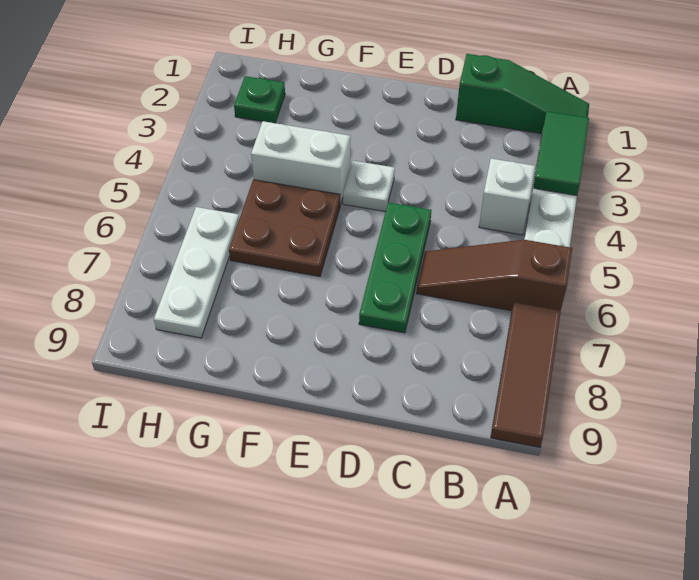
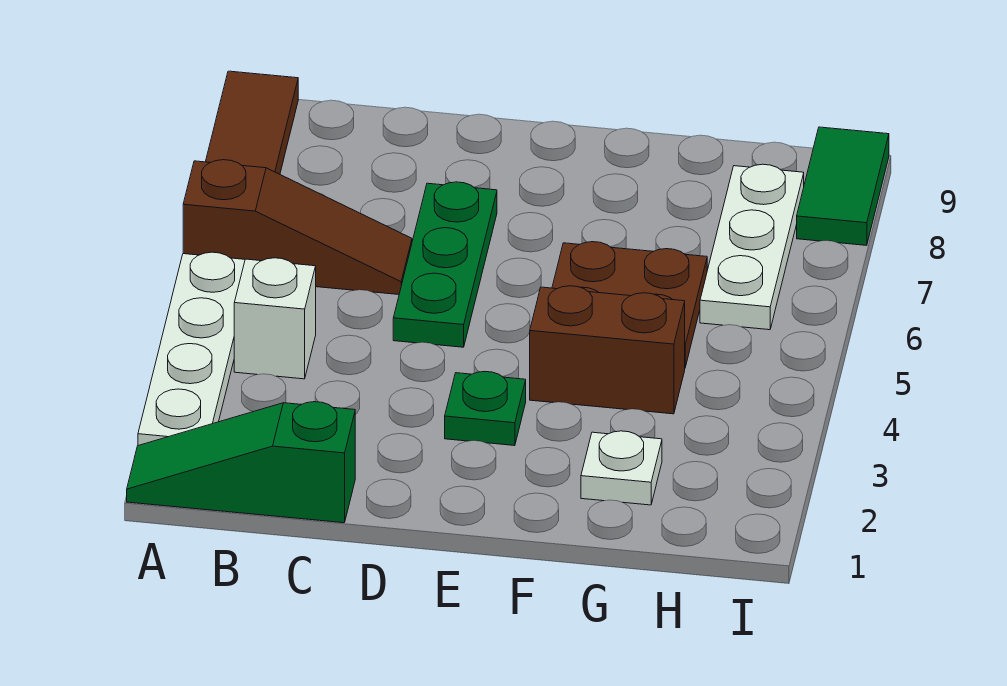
green tile A2:A3 level 2 -> green tile I8:I9 level 1
white plate E4 level 1 -> white plate G2 level 1
white brick F4:G4 level 1 -> brown brick F4:G4 level 1
green plate H2 level 1 -> green plate E3 level 1

